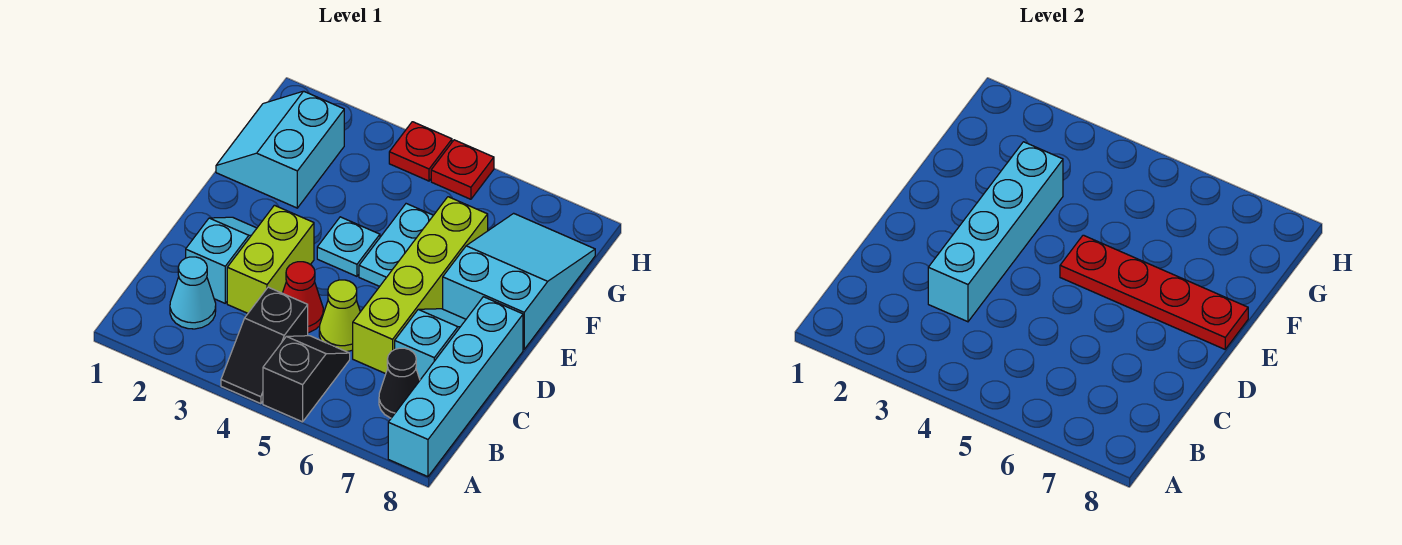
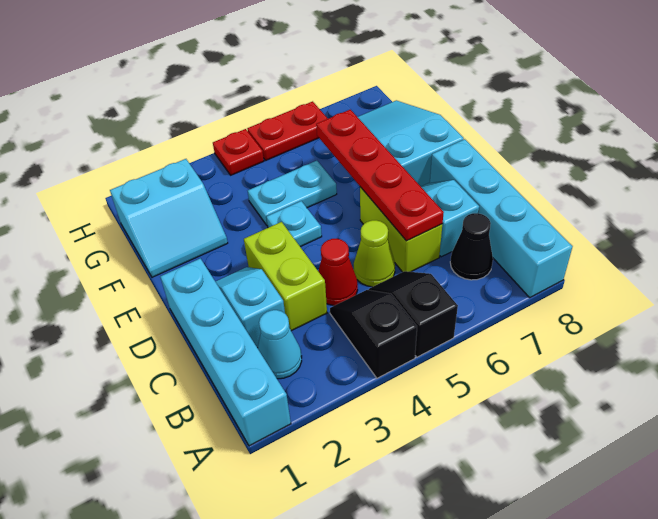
black slope A4:B4 level 1 top B -> black slope A4:B4 level 1 top A
cyan brick C3:F3 level 2 -> cyan brick A1:D1 level 1
lime brick C6:F6 level 1 -> lime brick C6:D6 level 1
cyan plate E5:F5 level 1 -> cyan plate F4:F5 level 1
red plate E5:E8 level 2 -> red plate C6:F6 level 2
cyan slope F1:G2 level 1 top 2 -> cyan slope F1:G2 level 1 top G
red plate H5 level 1 -> red plate H5:H6 level 1

